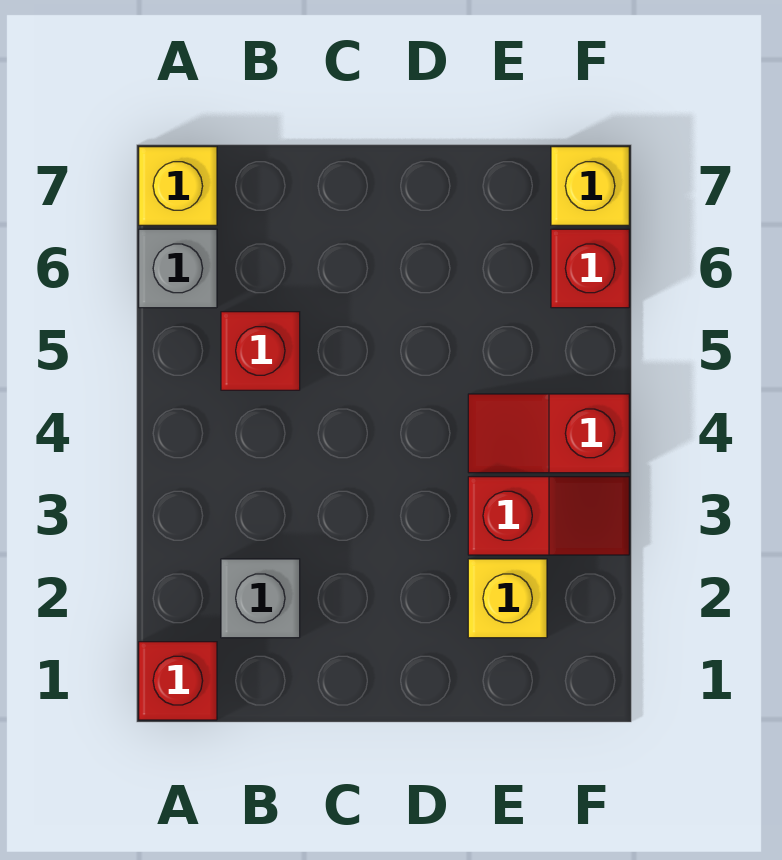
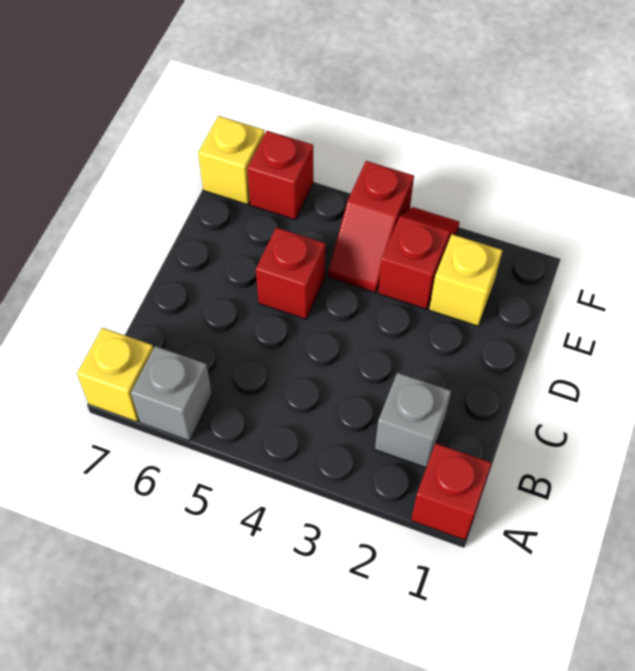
red brick B5 level 1 -> red brick D5 level 1

